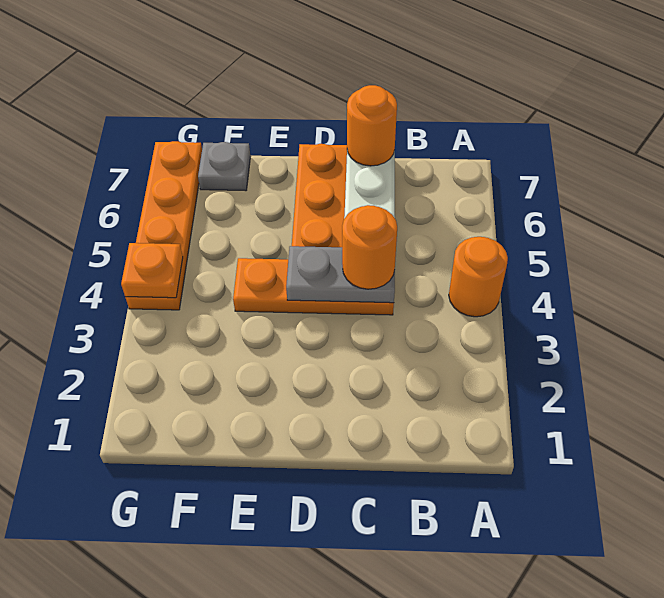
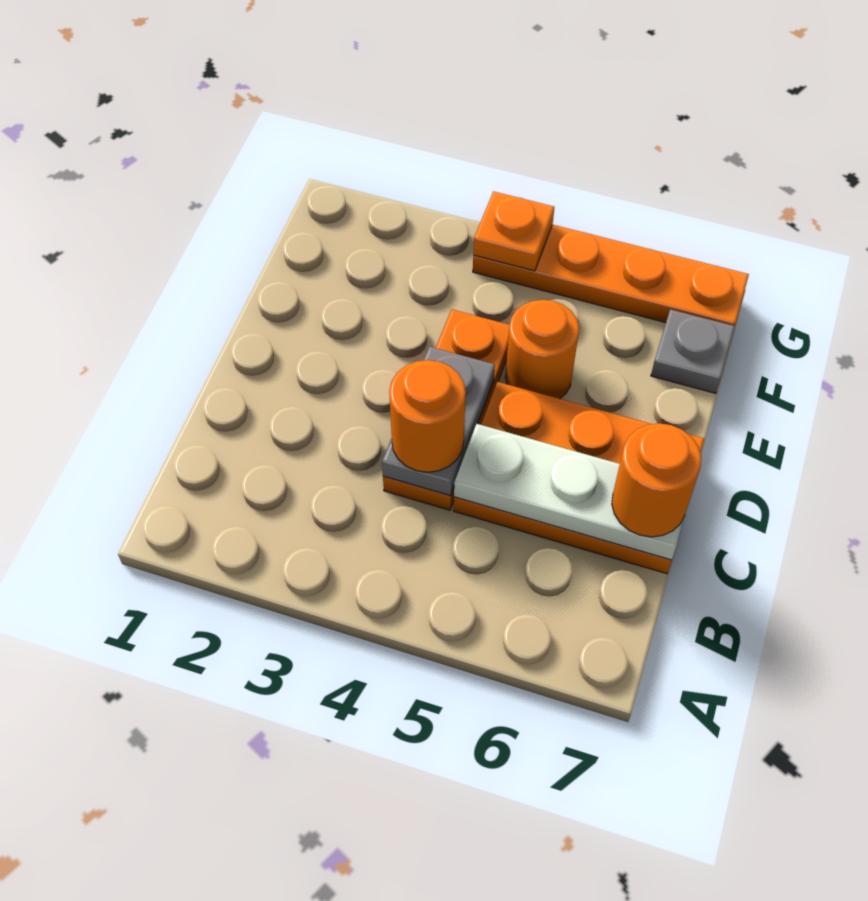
orange round brick A4 level 1 -> orange round brick E5 level 1

